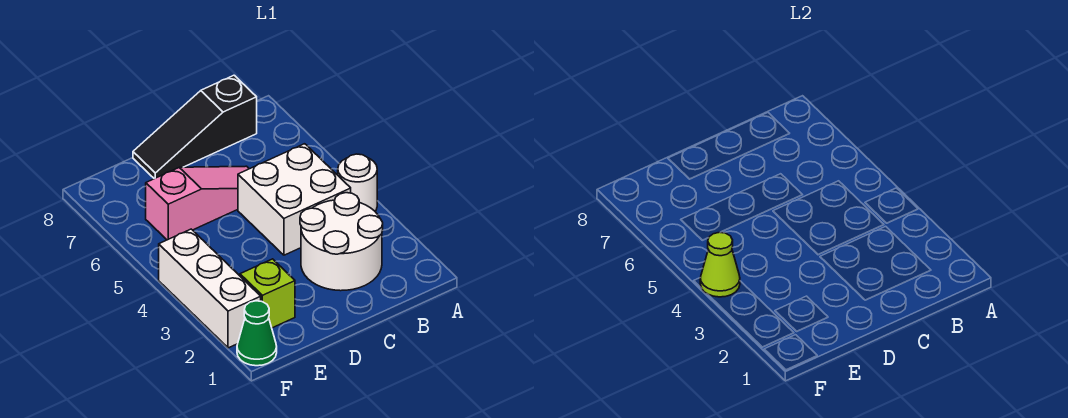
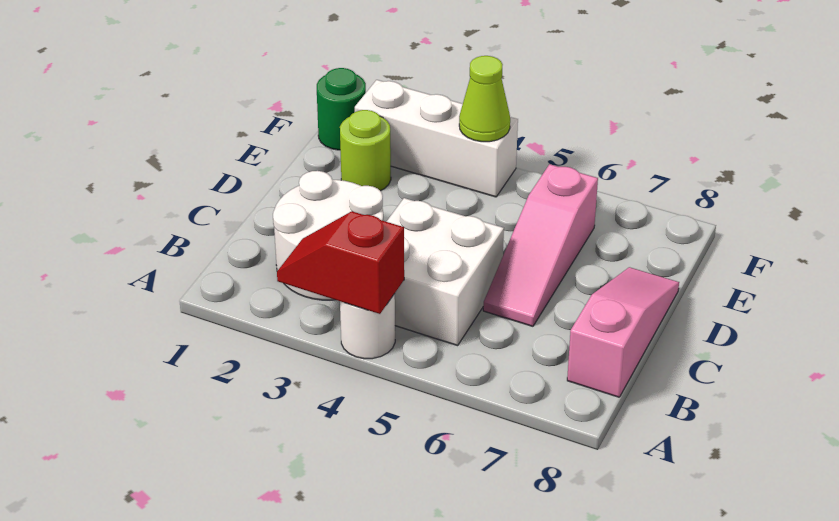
none -> red slope A3:A4 level 2 top 4
black slope B8:D8 level 1 top B -> pink slope B8:D8 level 1 top B
lime brick E2 level 1 -> lime round brick E2 level 1
green cone F1 level 1 -> green round brick F1 level 1

